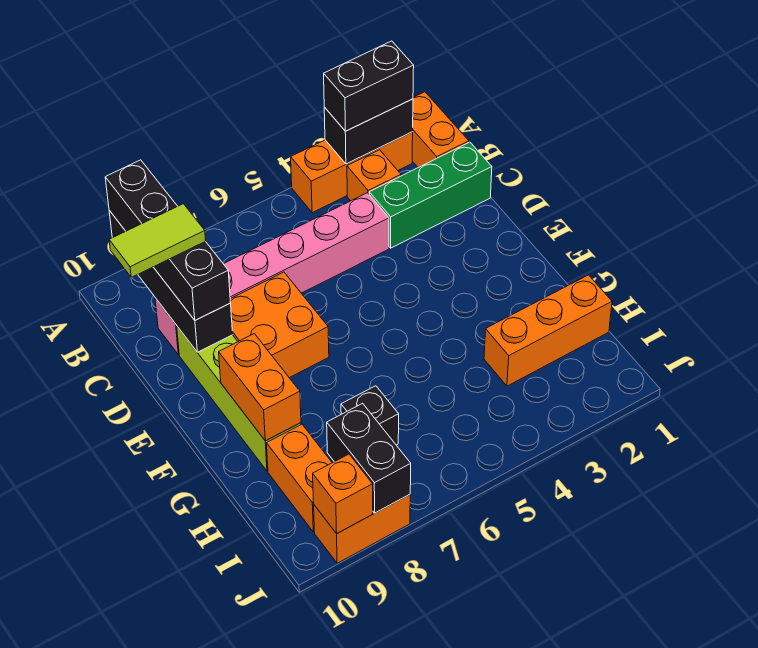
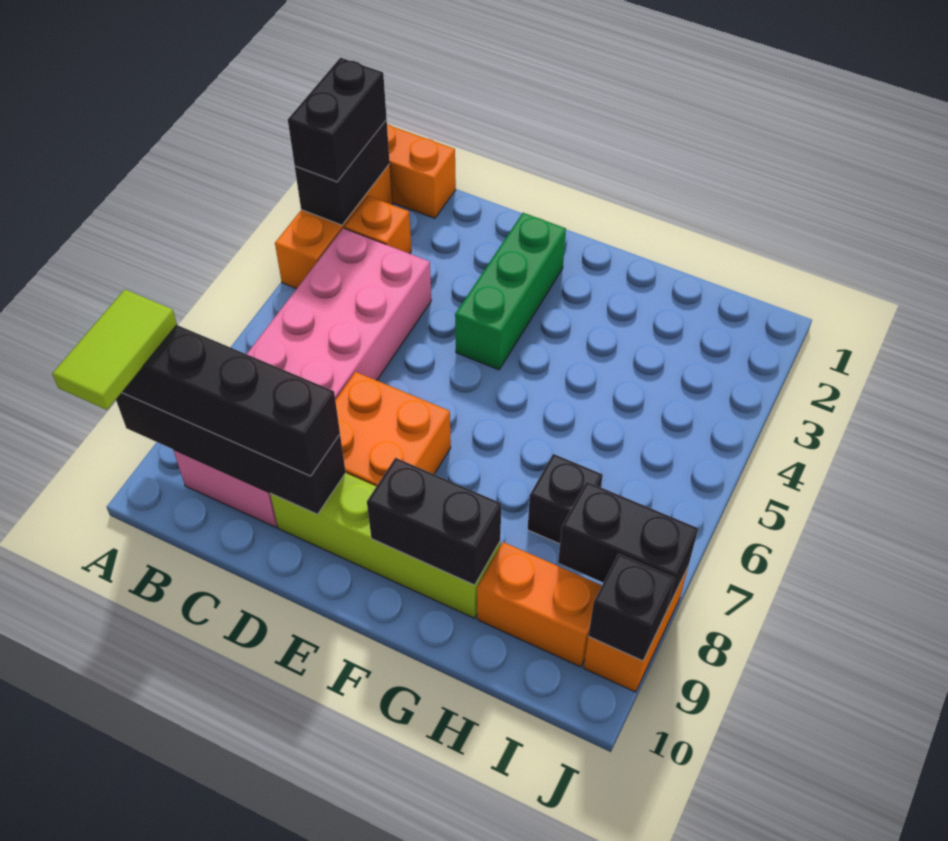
green brick C1:C3 level 1 -> green brick E2:E4 level 1
pink brick C4:C9 level 1 -> pink brick B4:C9 level 1
lime tile C9:C10 level 4 -> lime tile A9:A10 level 4
orange brick F9:G9 level 2 -> black brick F9:G9 level 2
orange brick H1:H3 level 1 -> none
orange brick J9 level 2 -> black brick J9 level 2

